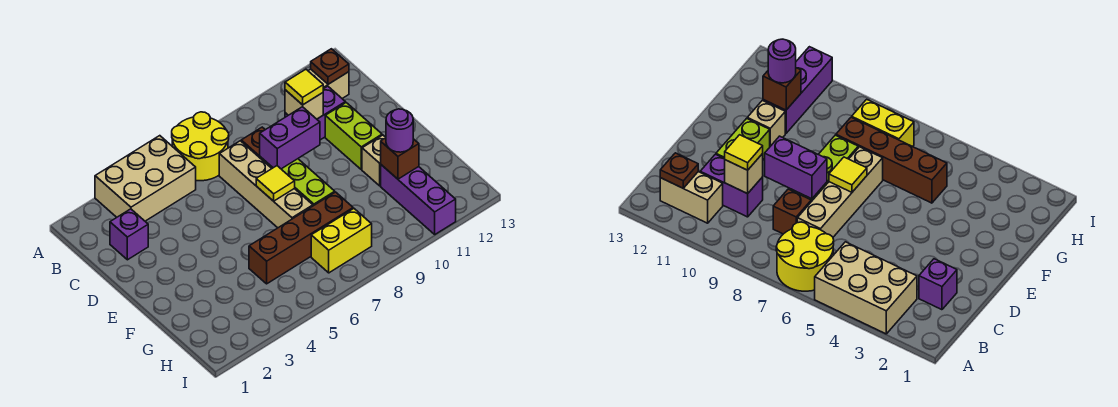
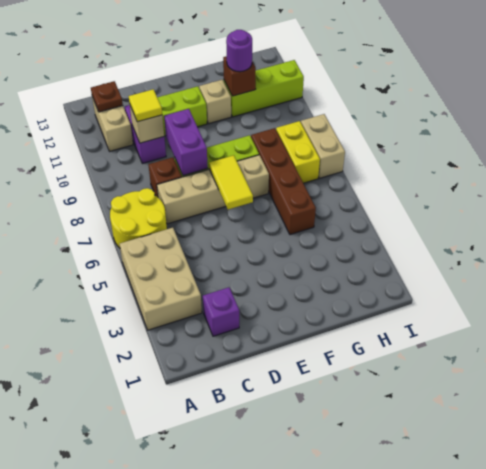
yellow tile E7 level 2 -> yellow tile E6:E7 level 2
purple brick G11:I11 level 1 -> lime brick G11:I11 level 1
none -> tan brick I7:I8 level 1

